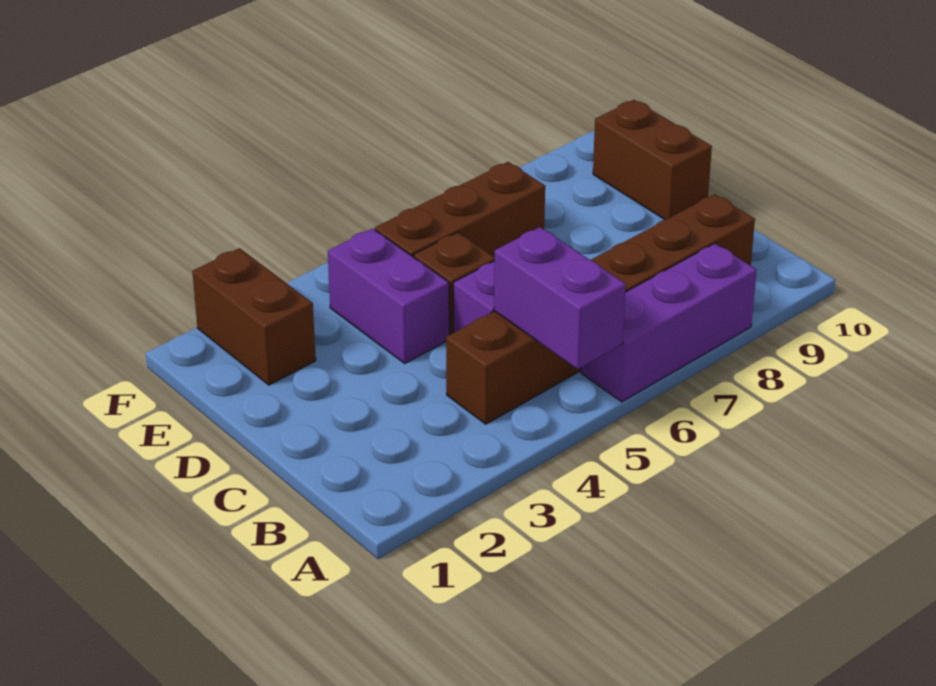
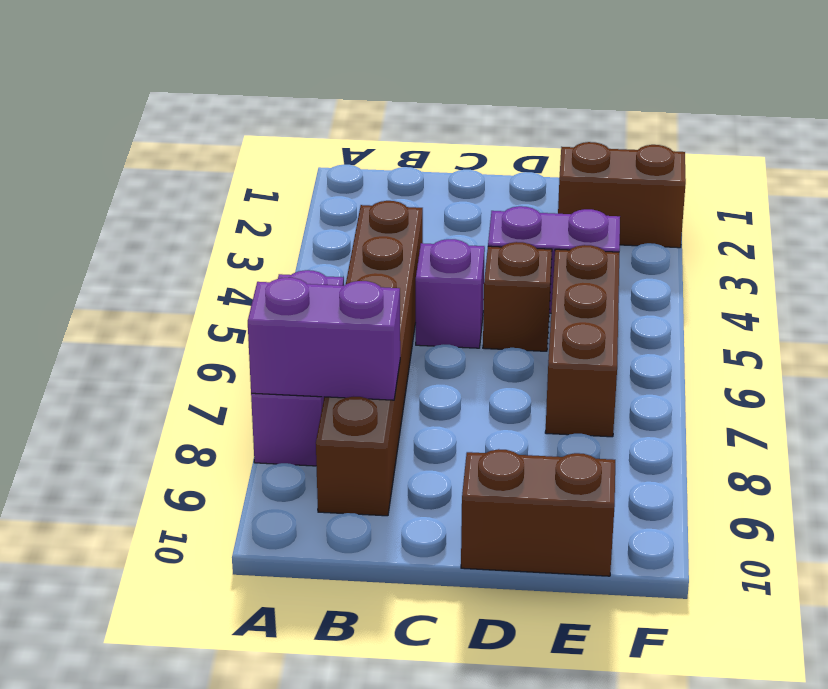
purple brick A5:B5 level 2 -> purple brick A8:B8 level 2

